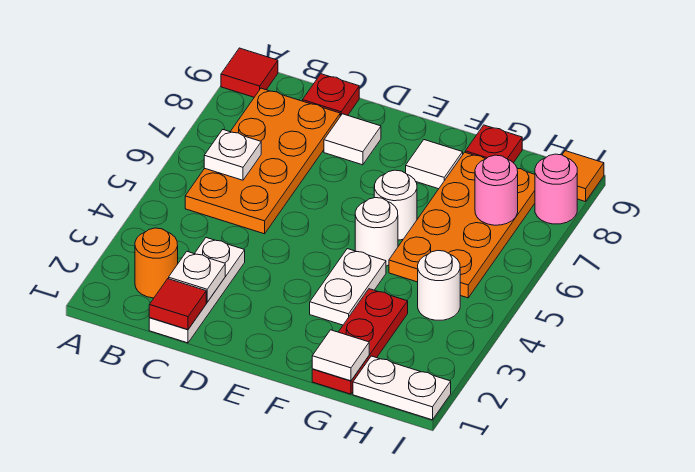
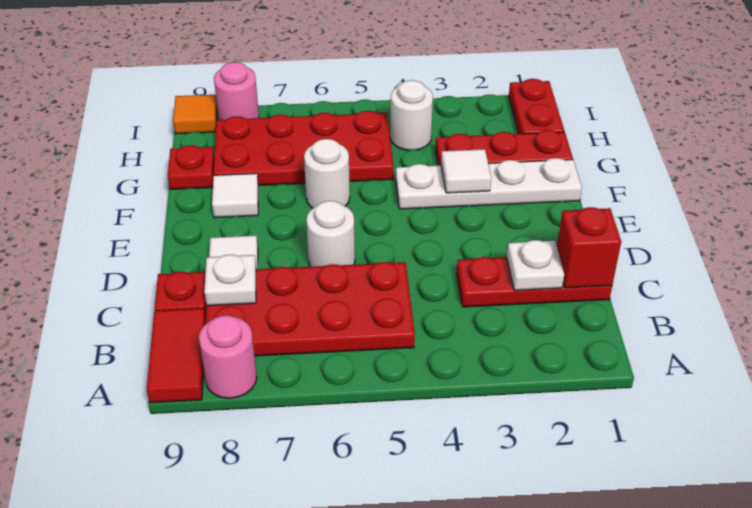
red tile A9 level 1 -> red tile A9:B9 level 1
orange round brick B2 level 1 -> none
orange plate B5:C8 level 1 -> red plate B5:C8 level 1
white plate B6 level 2 -> white plate C8 level 2
white plate C1:C3 level 1 -> red plate C1:C3 level 1
red tile C1 level 2 -> red brick C1 level 2
white plate F3:F4 level 1 -> white plate F1:F4 level 1
white round brick F5 level 1 -> white round brick D6 level 1
white tile G1 level 2 -> white tile F3 level 2
orange plate G5:H8 level 1 -> red plate G5:H8 level 1
white plate H1:I1 level 1 -> red plate H1:I1 level 1
pink round brick H7 level 2 -> pink round brick A8 level 1

